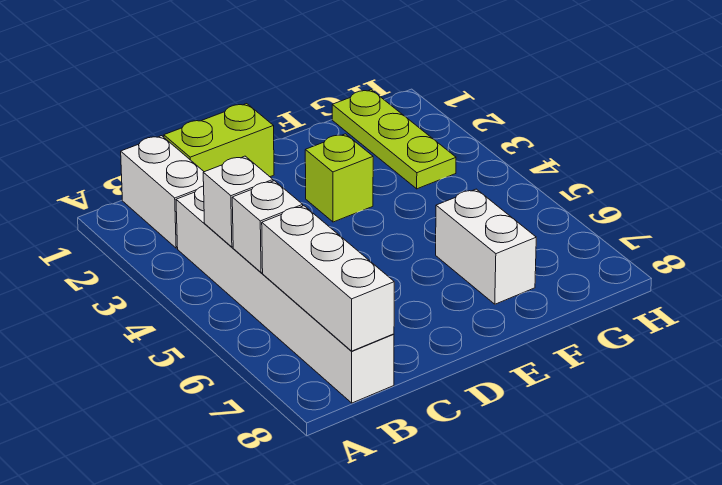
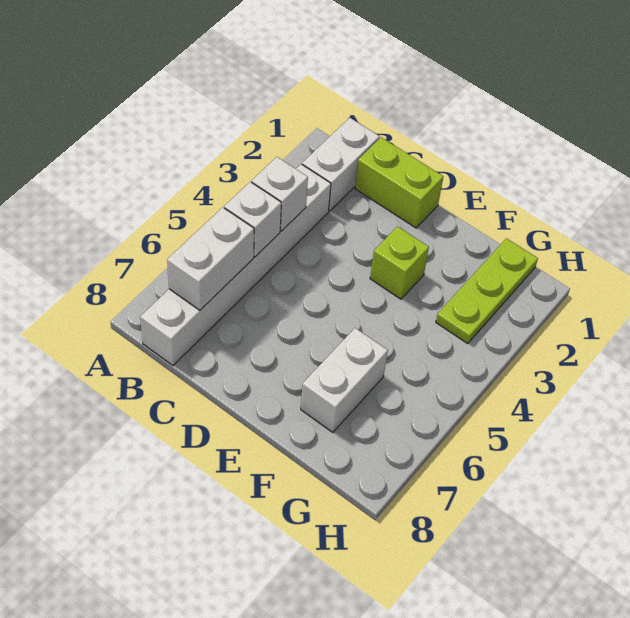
white brick B6:B8 level 2 -> white brick B6:B7 level 2

